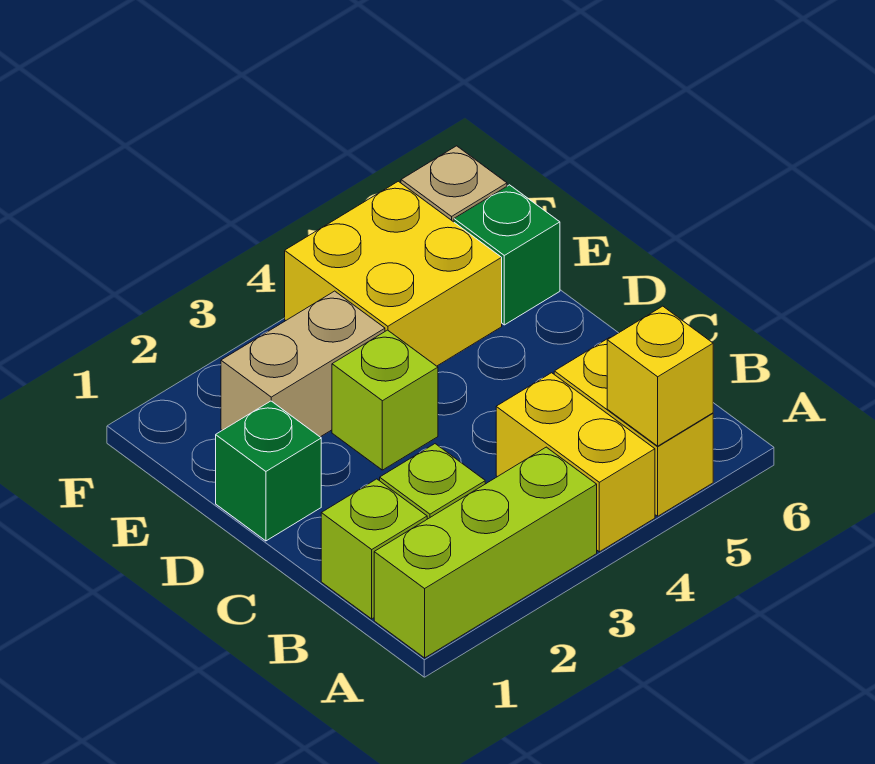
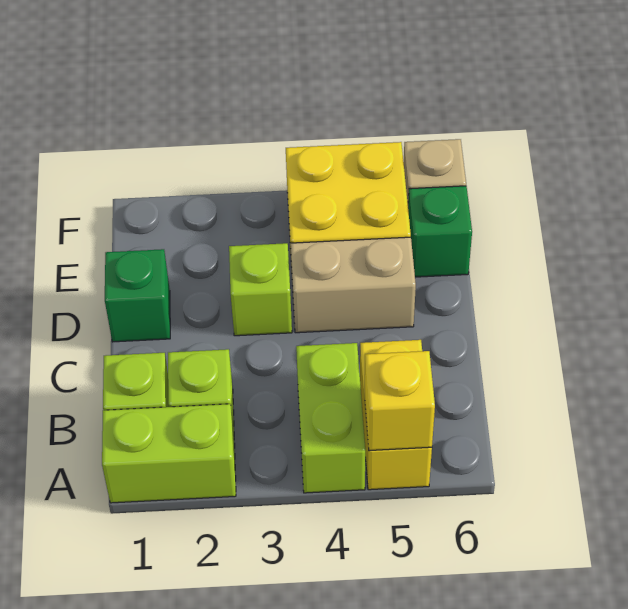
lime brick A1:A3 level 1 -> lime brick A1:A2 level 1
yellow brick A4:B4 level 1 -> lime brick A4:B4 level 1
tan brick E2:E3 level 1 -> tan brick D4:D5 level 1

